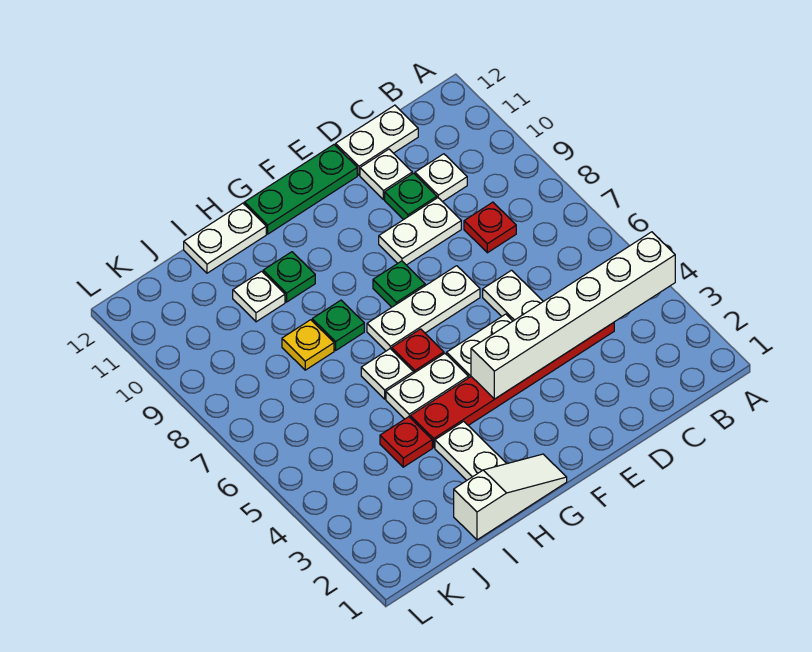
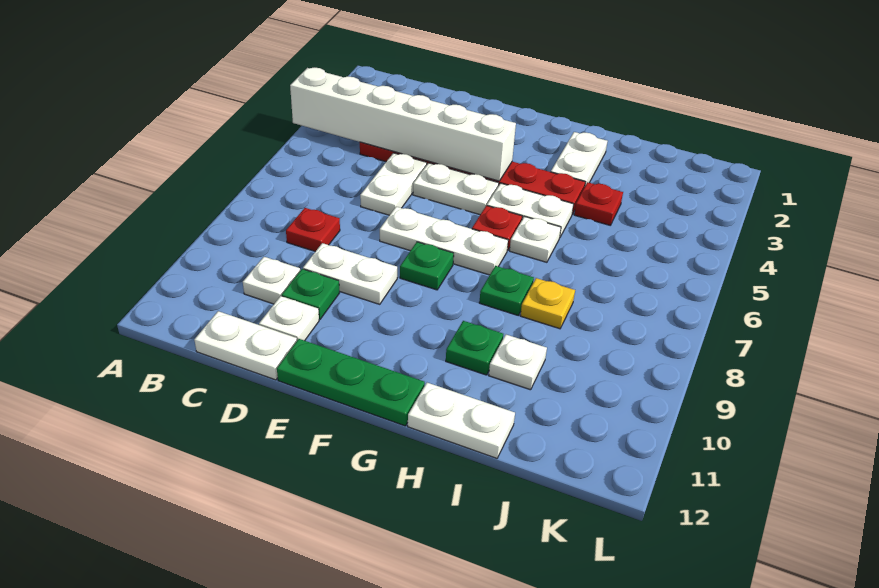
white slope G1:I1 level 1 top I -> none

